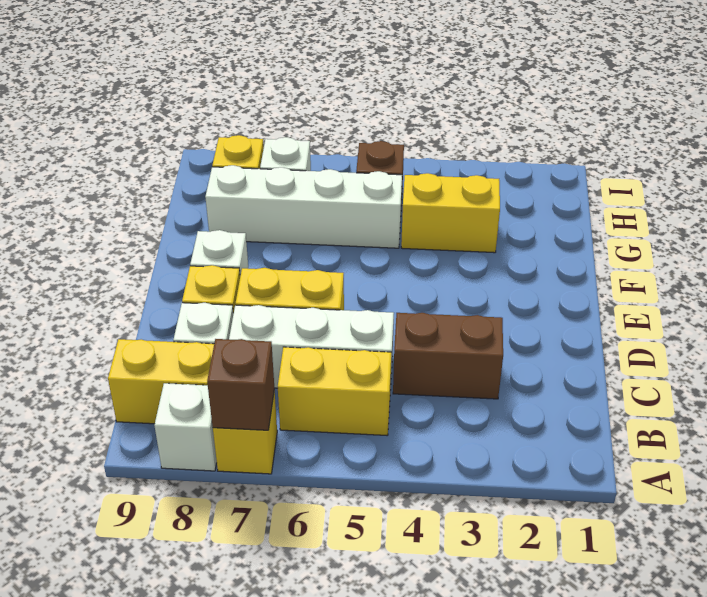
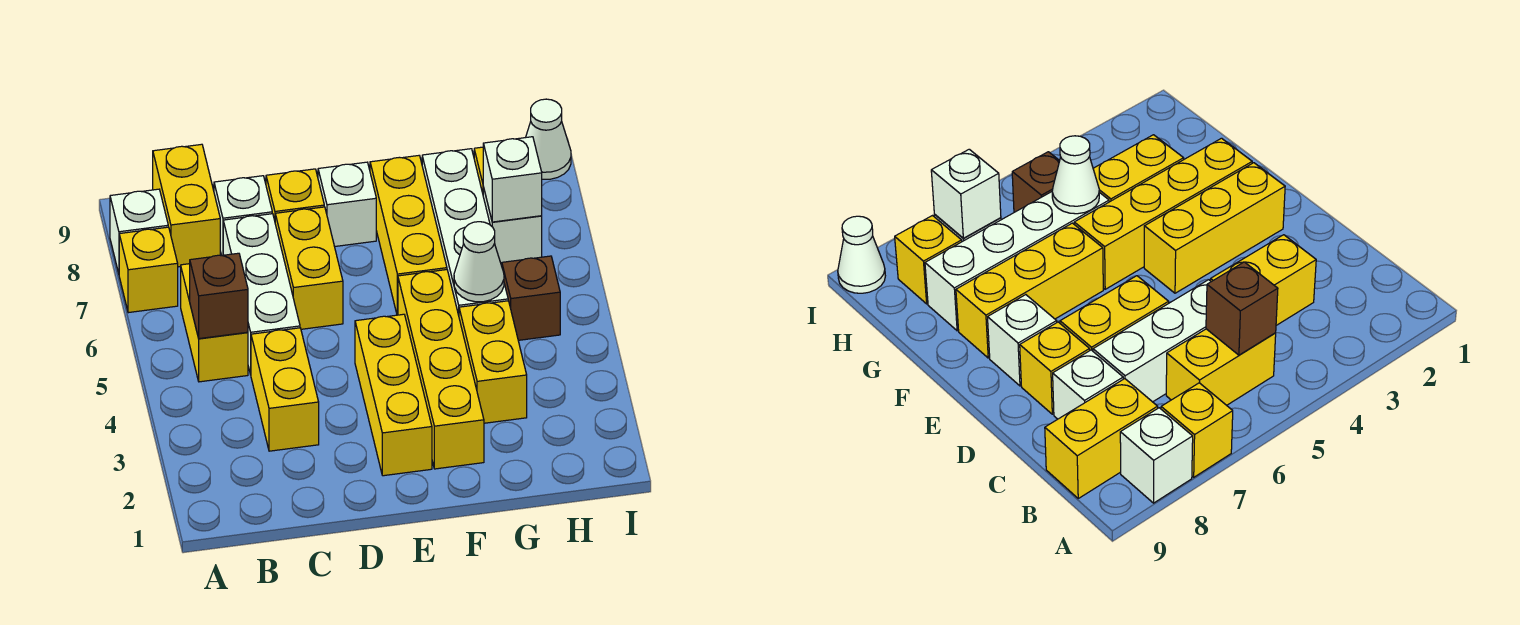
brown brick A7 level 2 -> brown brick B5 level 2
brown brick C3:C4 level 1 -> yellow brick C3:C4 level 1
none -> yellow brick E2:E4 level 1
none -> yellow brick F2:F5 level 1
none -> yellow brick F6:F8 level 1
none -> white cone G5 level 2
none -> white brick H7 level 2
none -> white cone I9 level 1

